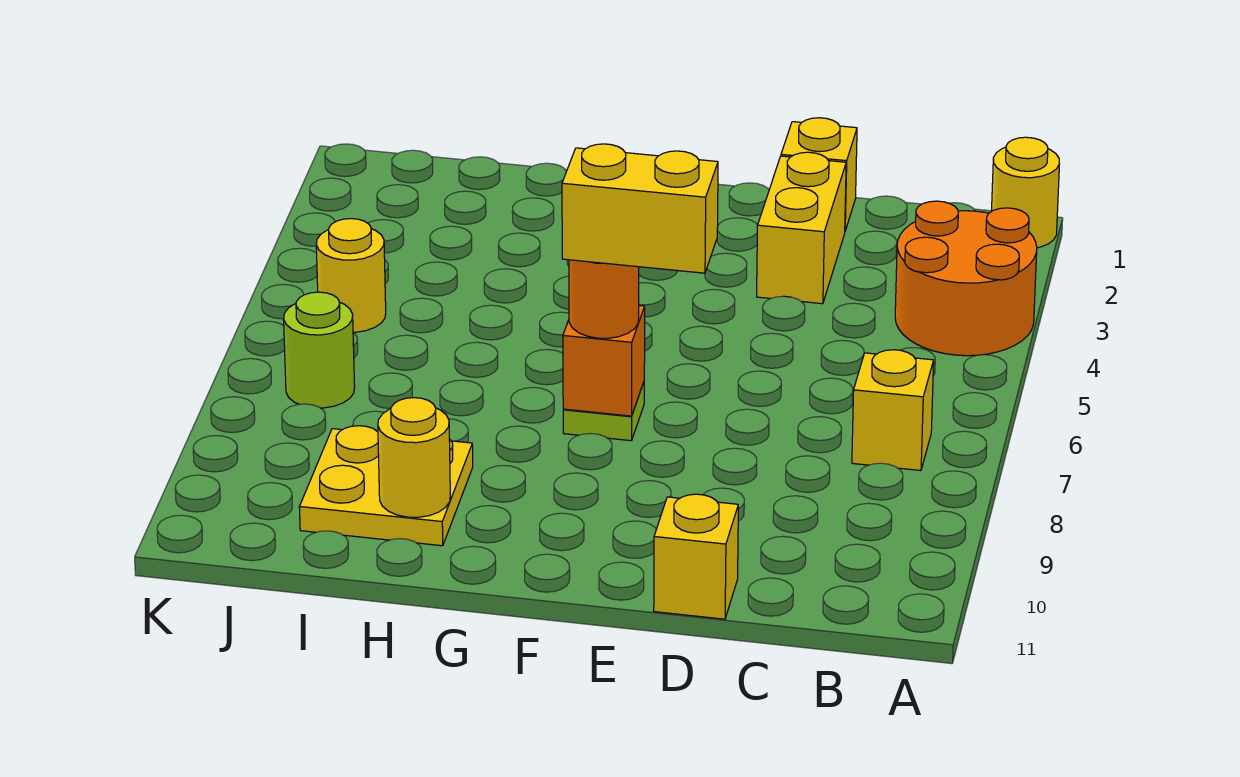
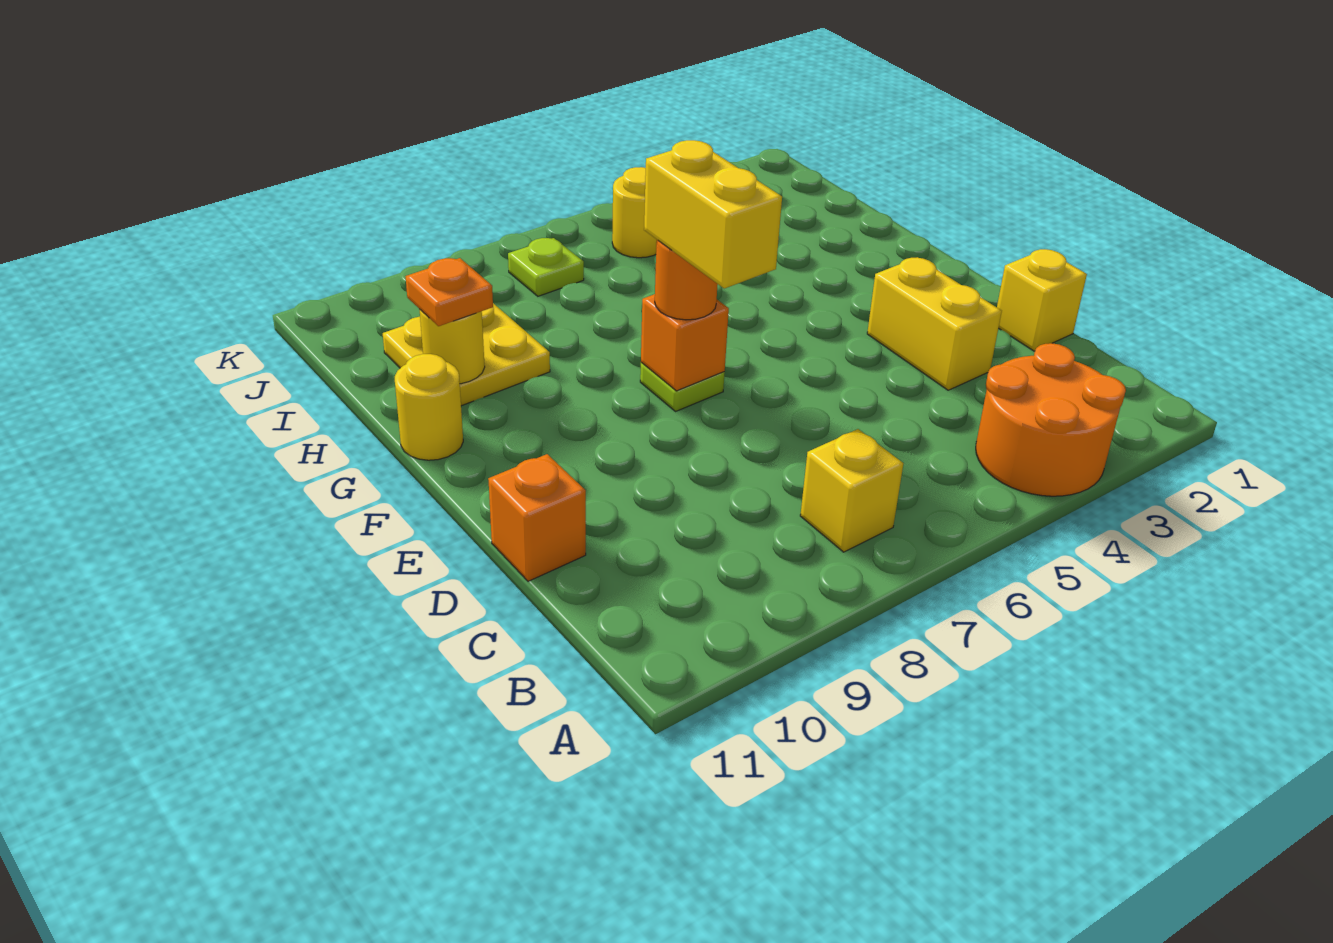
yellow round brick A1 level 1 -> yellow round brick G11 level 1
yellow brick D2:D3 level 1 -> yellow brick D3:E3 level 1
yellow brick D11 level 1 -> orange brick D11 level 1
none -> orange plate H10 level 3
lime round brick J7 level 1 -> lime plate J7 level 1

